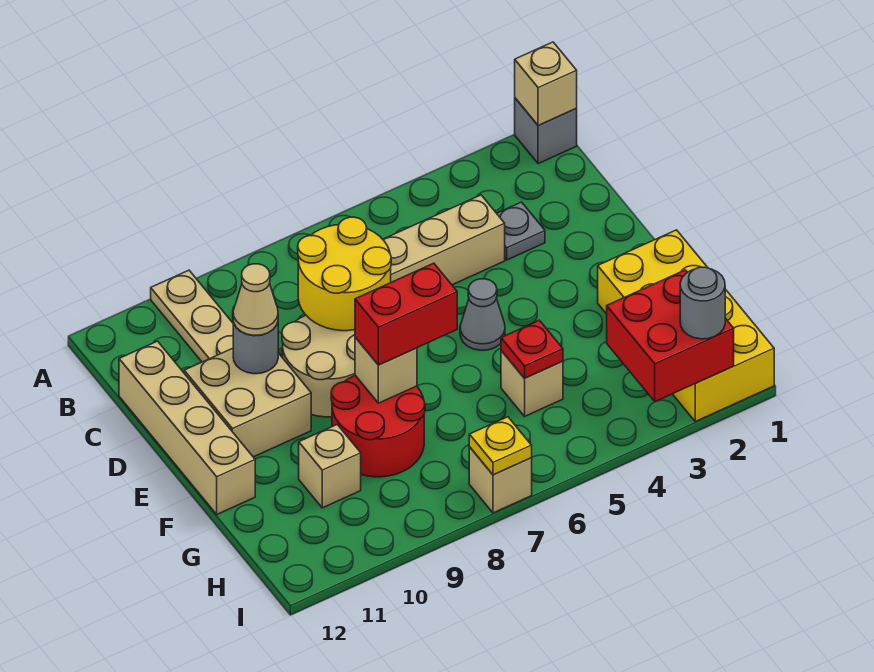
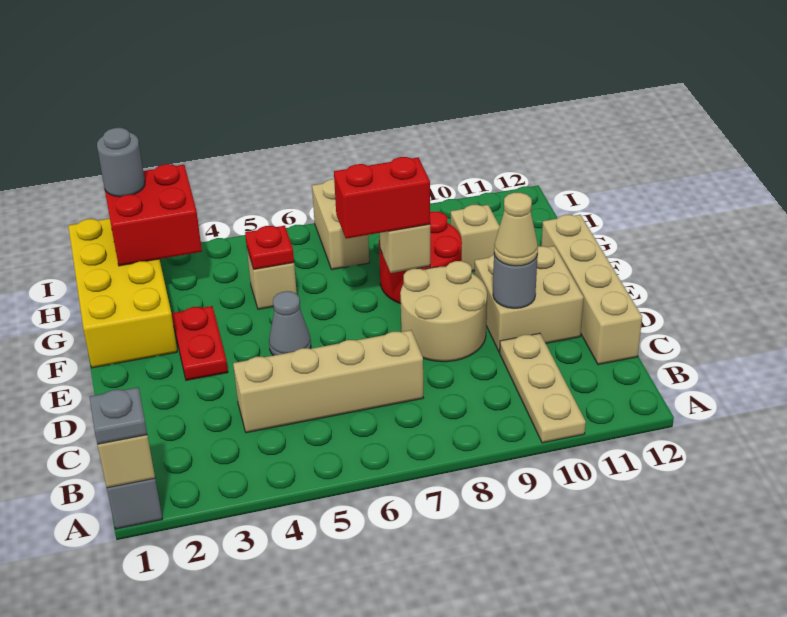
grey plate C3 level 1 -> grey plate A1 level 3
yellow round brick C7:D8 level 2 -> none
none -> red plate E3:F3 level 1
tan brick I7 level 1 -> tan brick H7:I7 level 1
yellow plate I7 level 2 -> none

